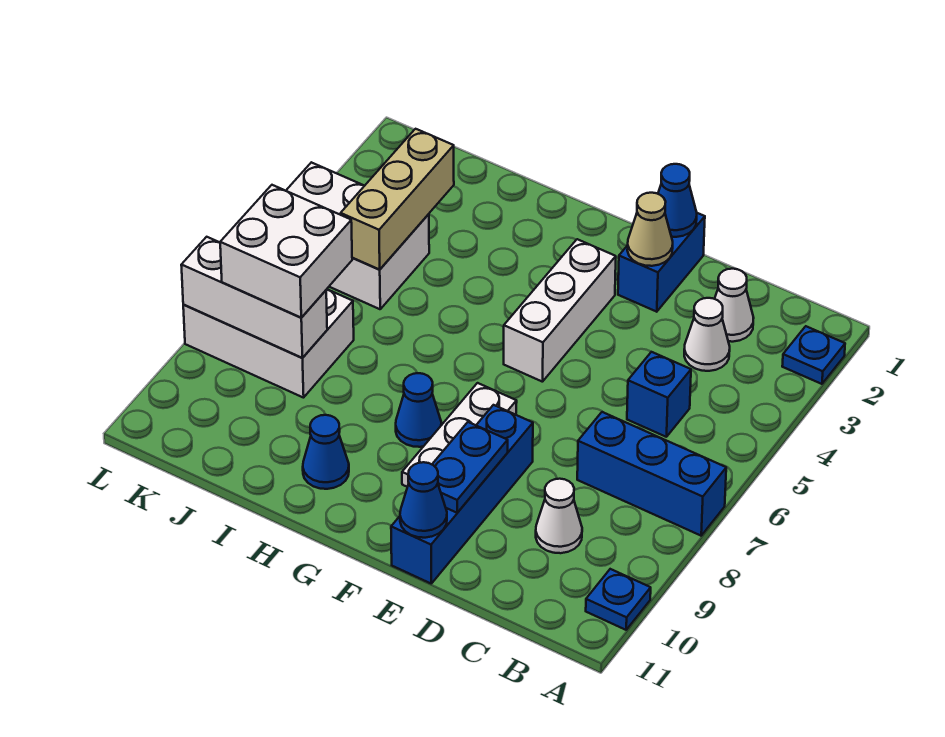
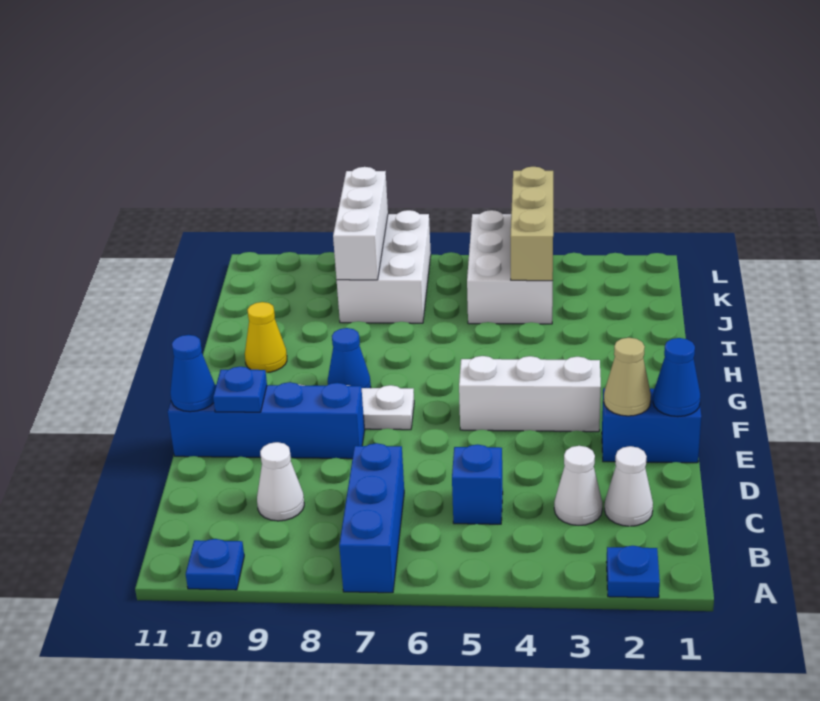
blue plate E9:E10 level 2 -> blue plate E10 level 2
blue cone H10 level 1 -> yellow cone H10 level 1
tan brick J3:J5 level 2 -> tan brick J4:L4 level 2
white brick J7:K8 level 3 -> none

